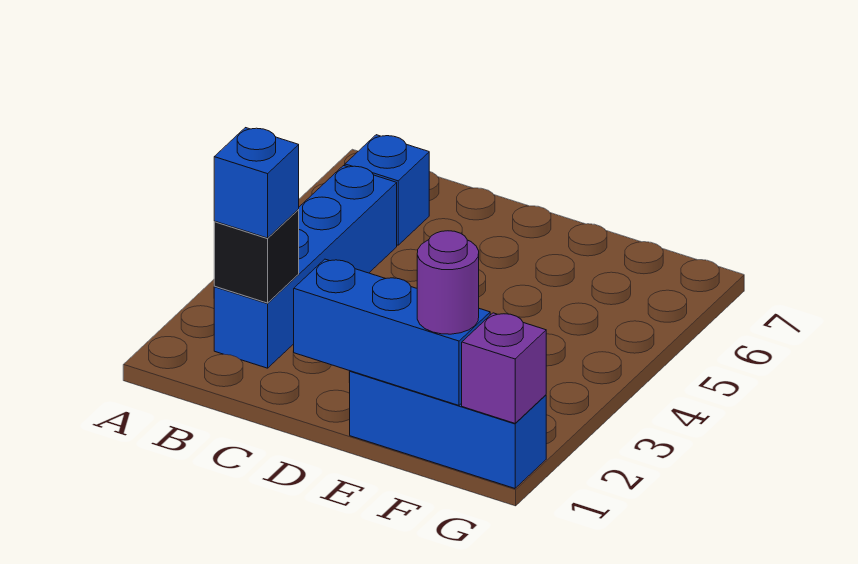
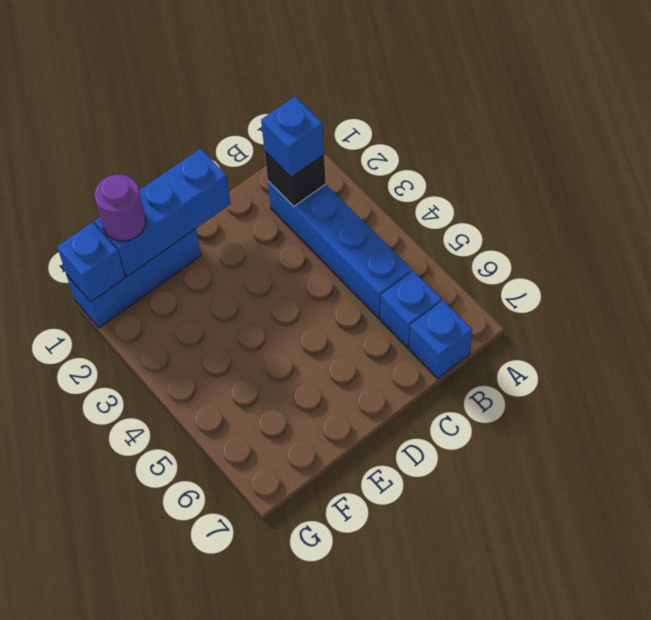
none -> blue brick B7 level 1
purple brick G1 level 2 -> blue brick G1 level 2

